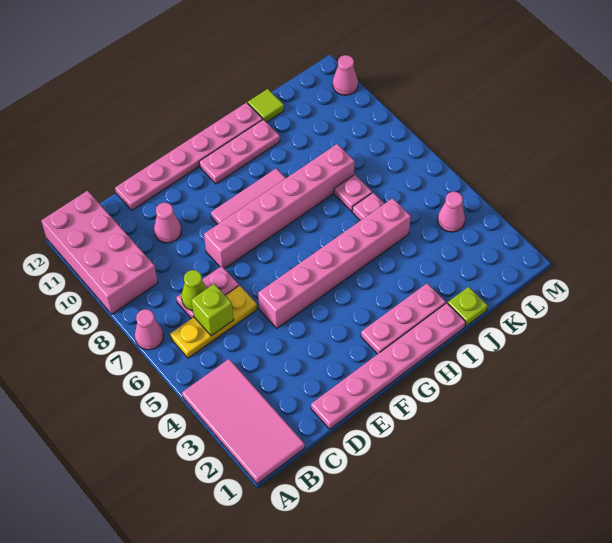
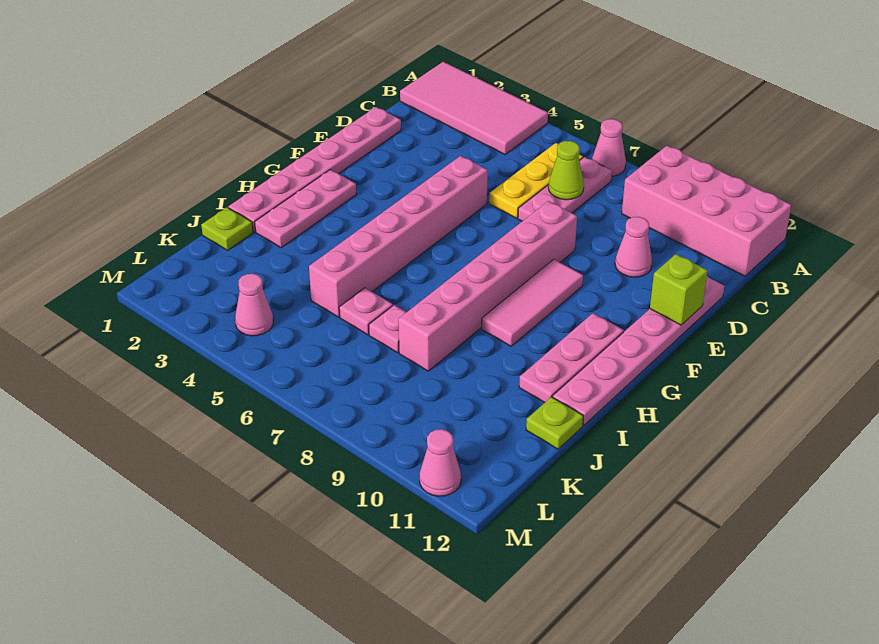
lime brick C6 level 2 -> lime brick E12 level 2
pink plate C7:D7 level 1 -> pink plate B7:D7 level 1
lime tile J12 level 1 -> lime plate J12 level 1

